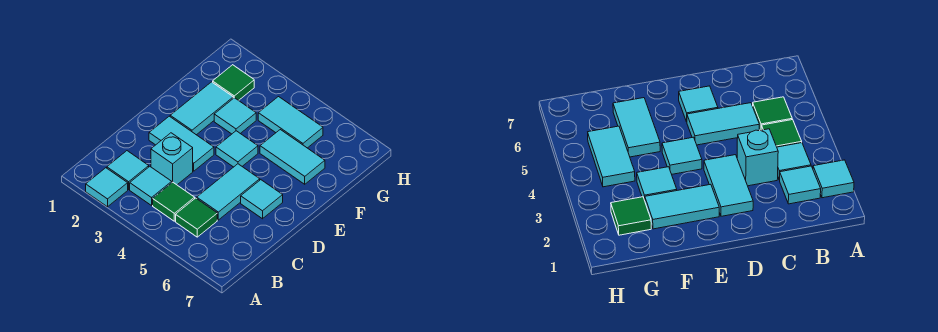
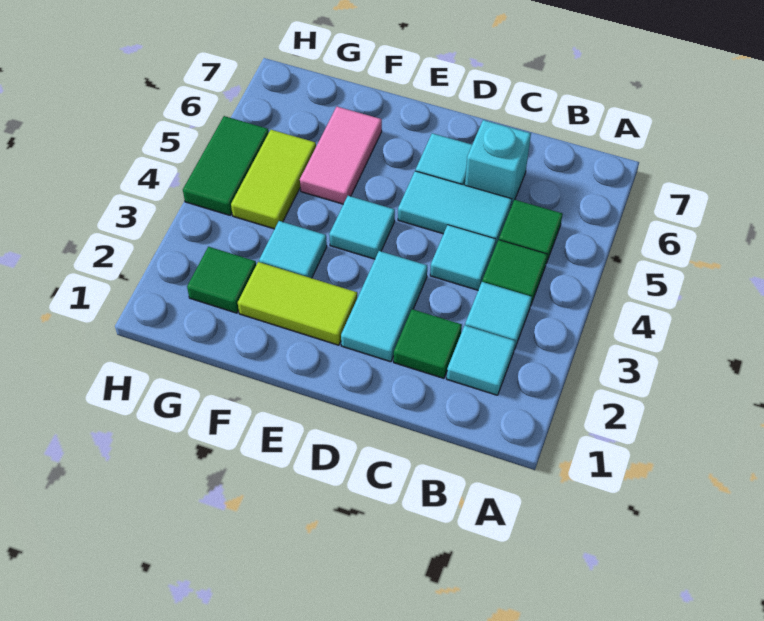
cyan tile A2 level 1 -> cyan tile C4 level 1
none -> green tile C2 level 1
cyan brick C3 level 1 -> cyan brick C6 level 1
cyan tile E2:F2 level 1 -> lime tile E2:F2 level 1
cyan tile F5:F6 level 1 -> pink tile F5:F6 level 1
cyan tile G4:G5 level 1 -> lime tile G4:G5 level 1
none -> green tile H4:H5 level 1

